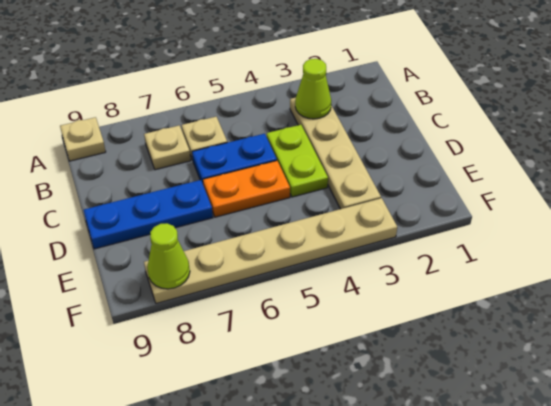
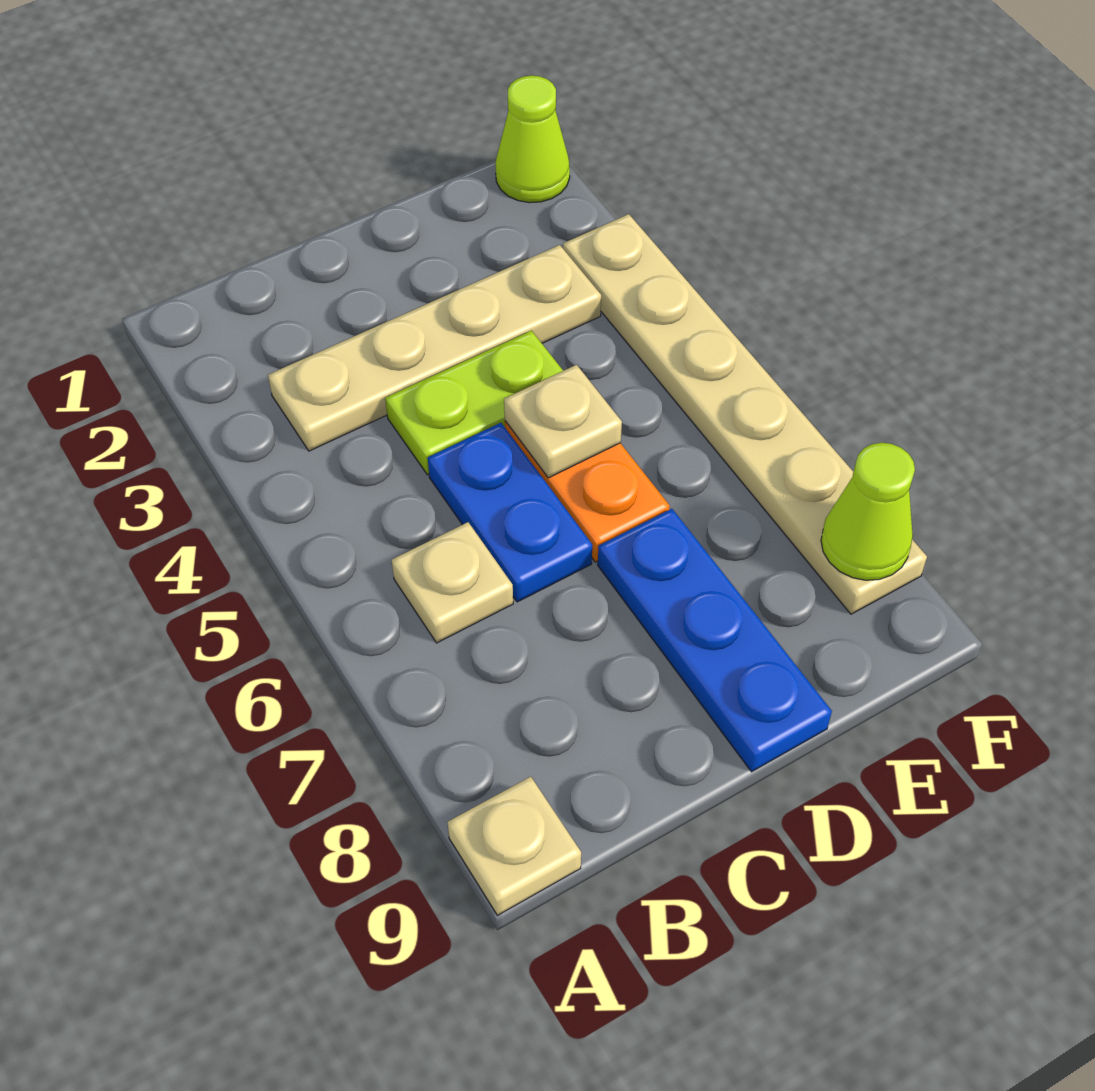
lime cone B3 level 2 -> lime cone F1 level 1
tan plate B7 level 1 -> tan plate D5 level 2

